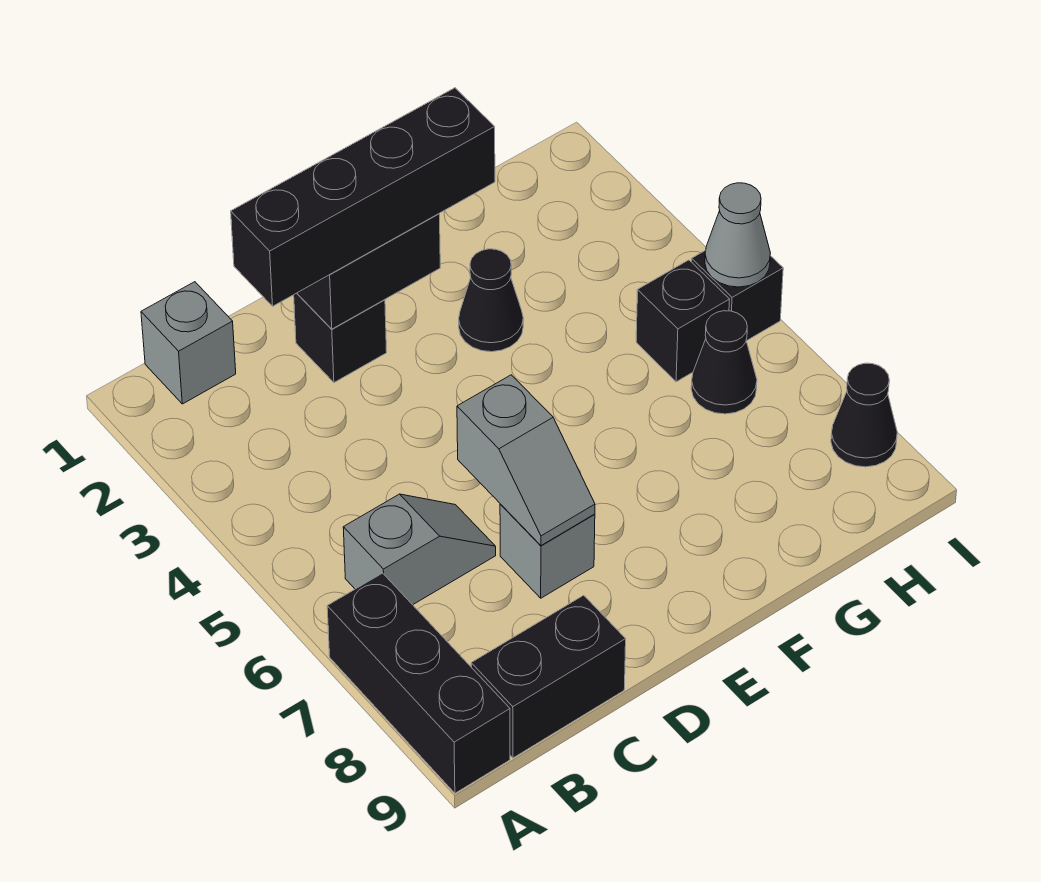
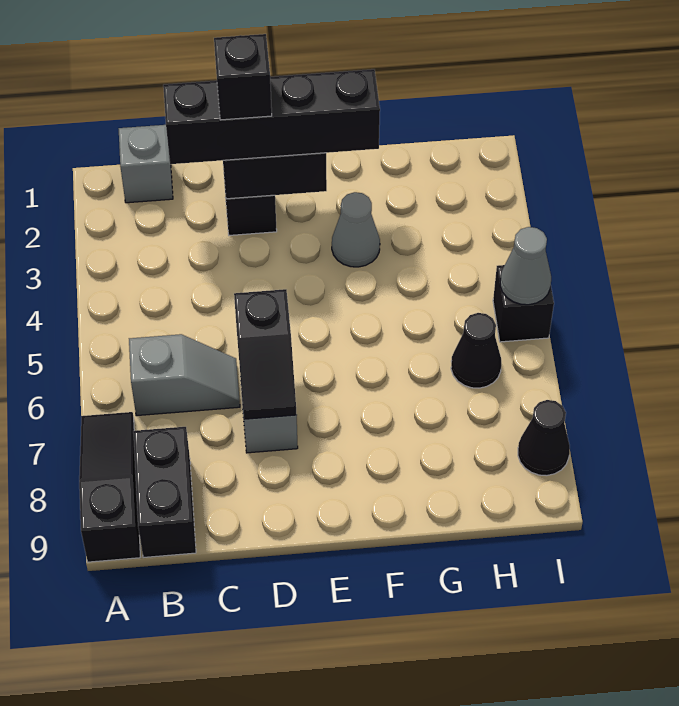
black brick A7:A9 level 1 -> black slope A7:A9 level 1 top 9
black brick B9:C9 level 1 -> black brick B8:B9 level 1
grey slope D6:D7 level 2 top 6 -> black slope D6:D7 level 2 top 6
black cone F3 level 1 -> grey cone F3 level 1
black brick H5 level 1 -> black brick D2 level 4

